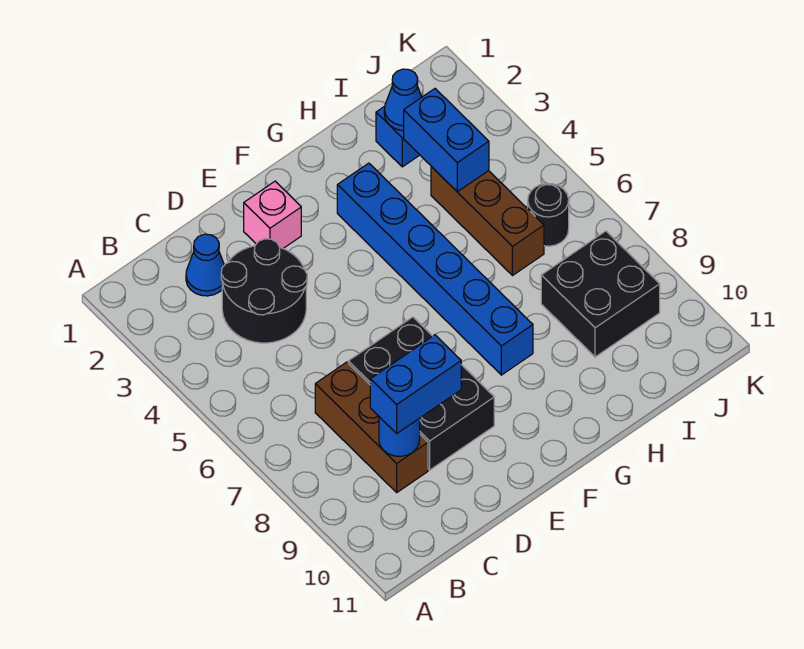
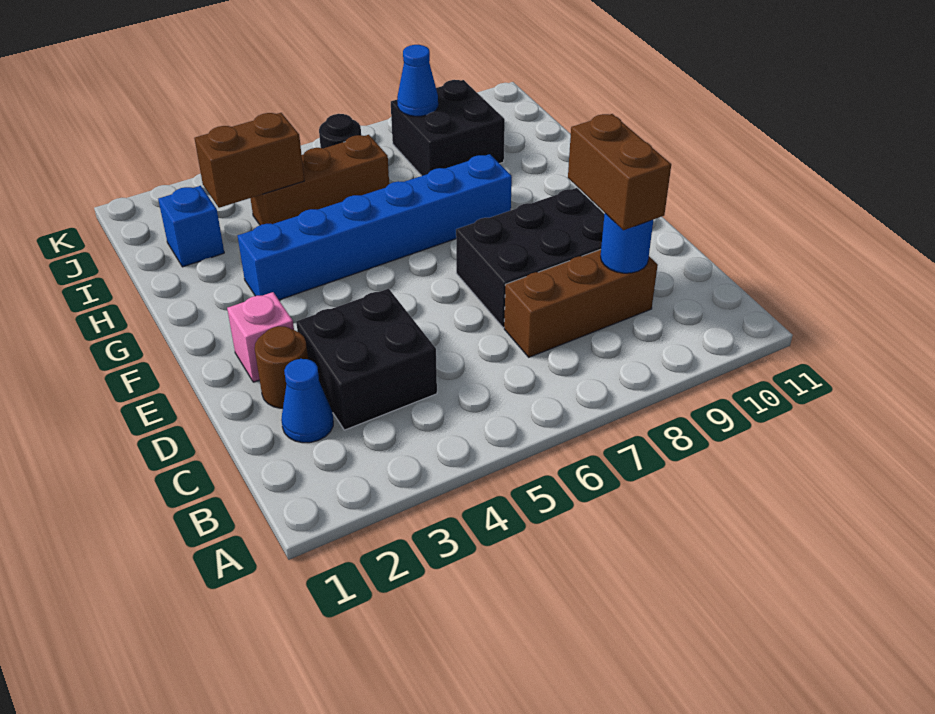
black round brick C3:D4 level 1 -> black brick C3:D4 level 1
blue brick C9:D9 level 3 -> brown brick C9:D9 level 3
none -> brown round brick D2 level 1
blue cone I2 level 2 -> blue cone J8 level 2
blue brick I3:I4 level 2 -> brown brick I3:I4 level 2

